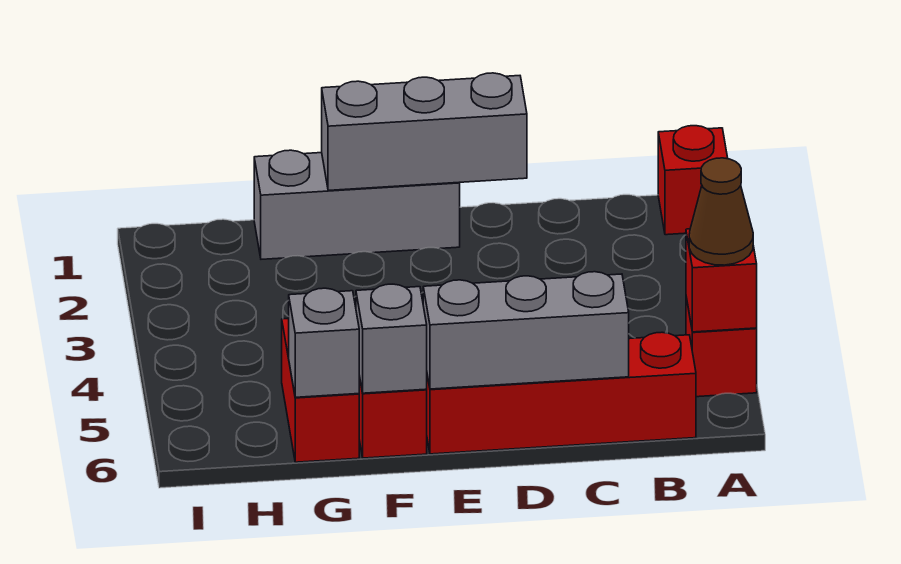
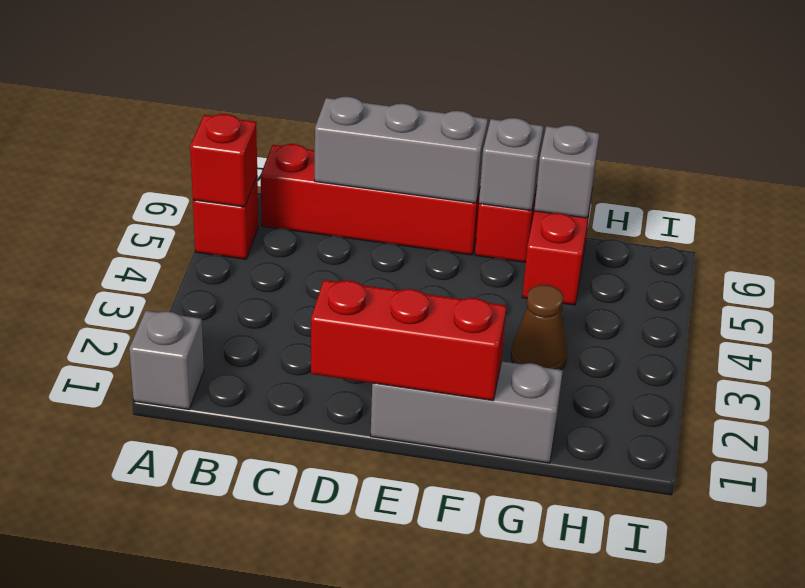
red brick A1 level 1 -> grey brick A1 level 1
brown cone A5 level 3 -> brown cone G3 level 1
grey brick D1:F1 level 2 -> red brick D1:F1 level 2

